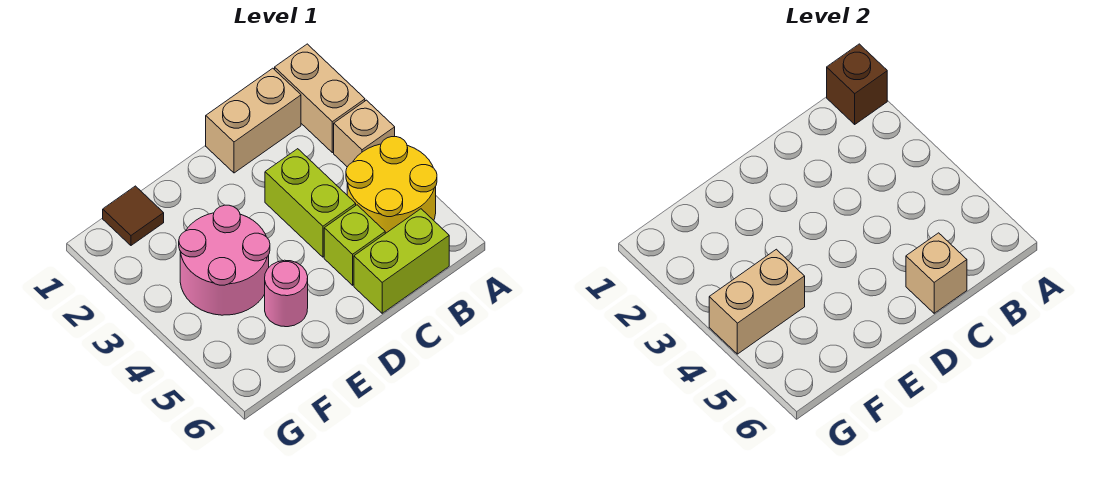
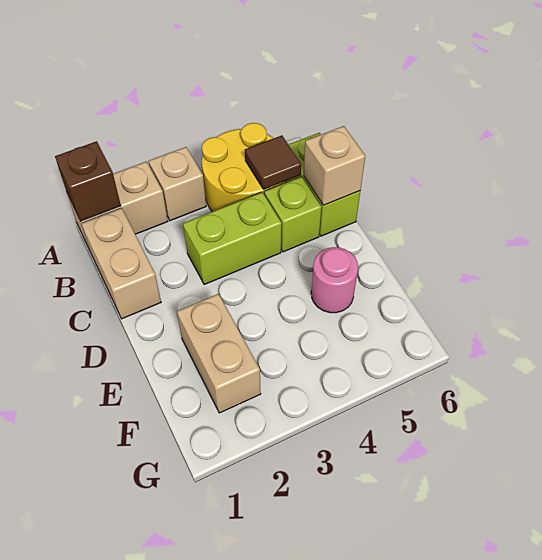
pink round brick E3:F4 level 1 -> none
brown tile F1 level 1 -> brown tile B5 level 2
tan brick F4:G4 level 2 -> tan brick E2:F2 level 1

